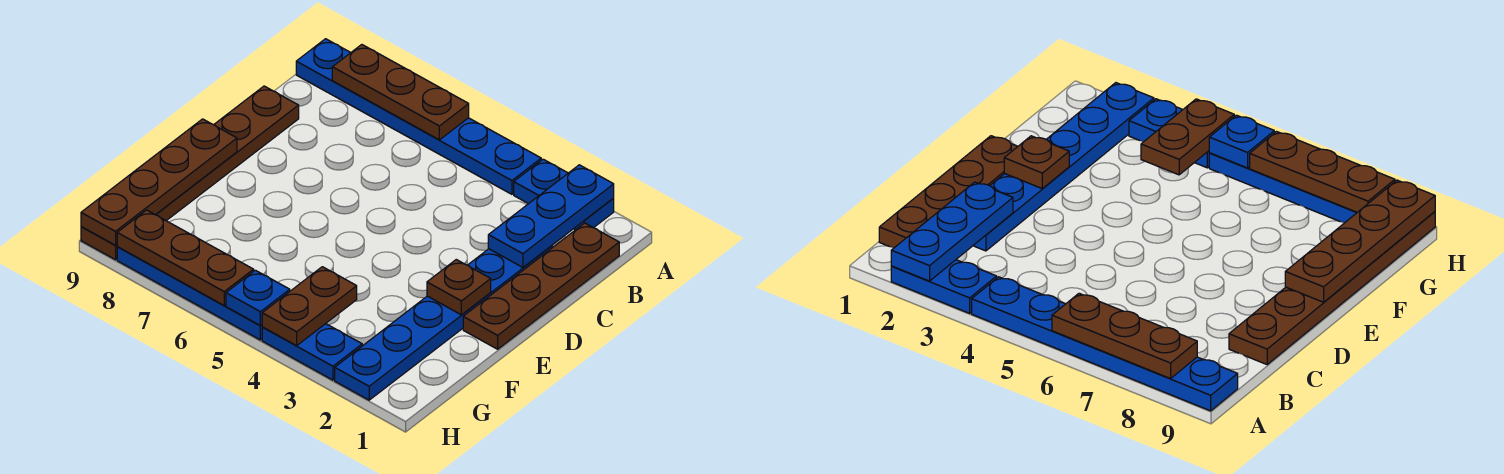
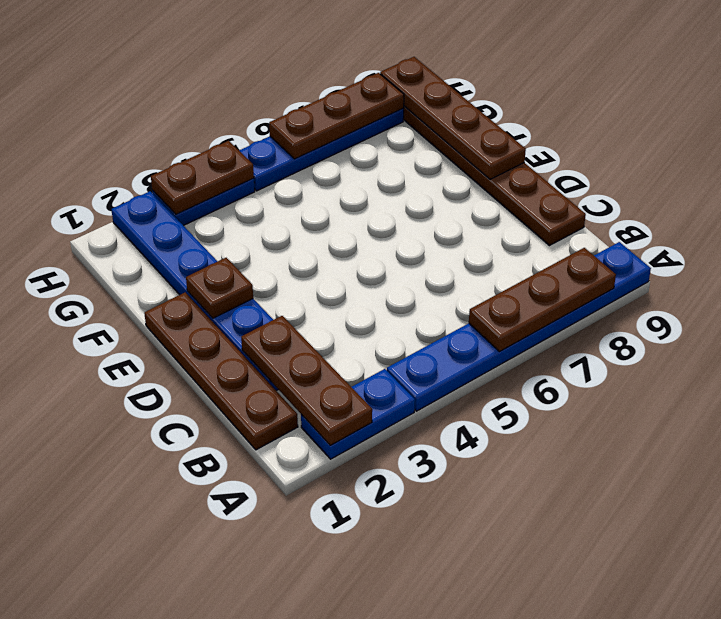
blue plate A2:C2 level 2 -> brown plate A2:C2 level 2
brown plate G4:H4 level 2 -> brown plate H3:H4 level 2
blue plate H5 level 2 -> none

